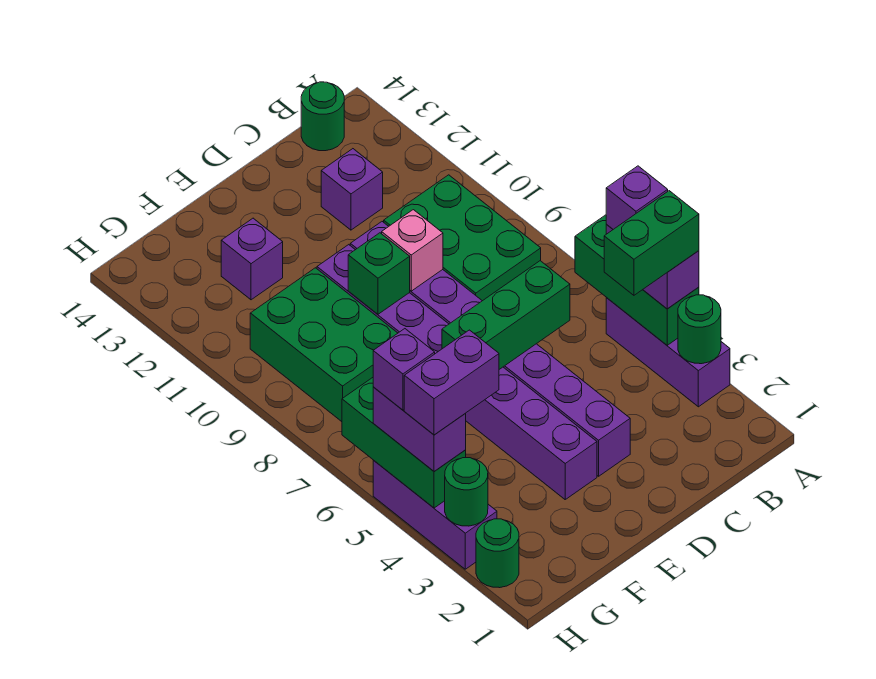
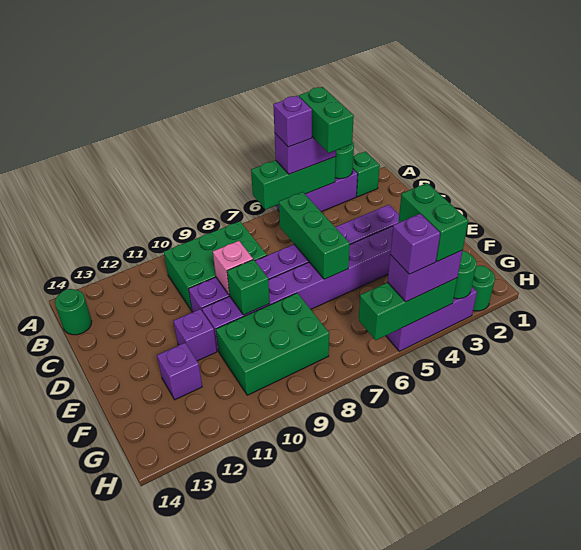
none -> green brick A2 level 1
purple brick C12 level 1 -> purple brick E11 level 1
purple brick G4:H4 level 4 -> green brick G4:H4 level 4

